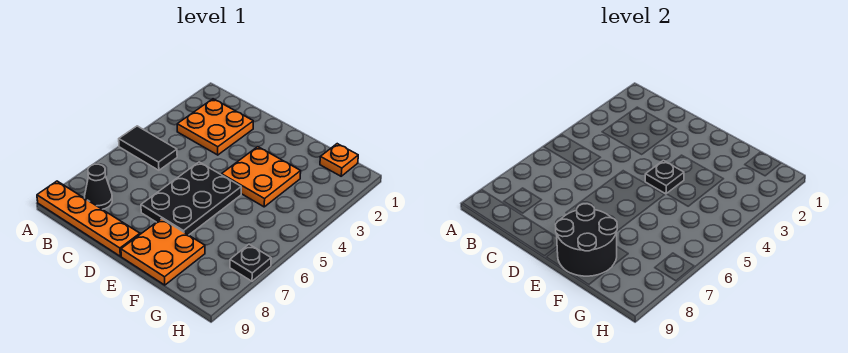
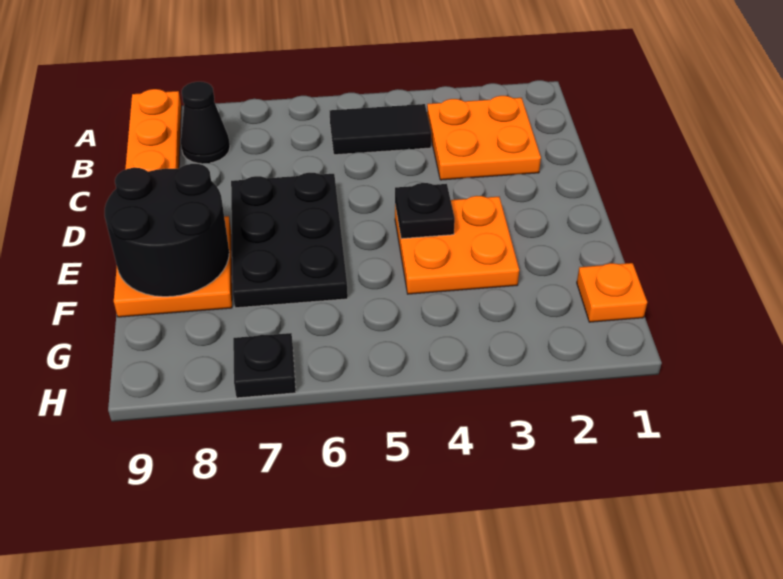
black tile A5:B5 level 1 -> black tile B4:B5 level 1
black plate D5:E7 level 1 -> black plate D6:F7 level 1

